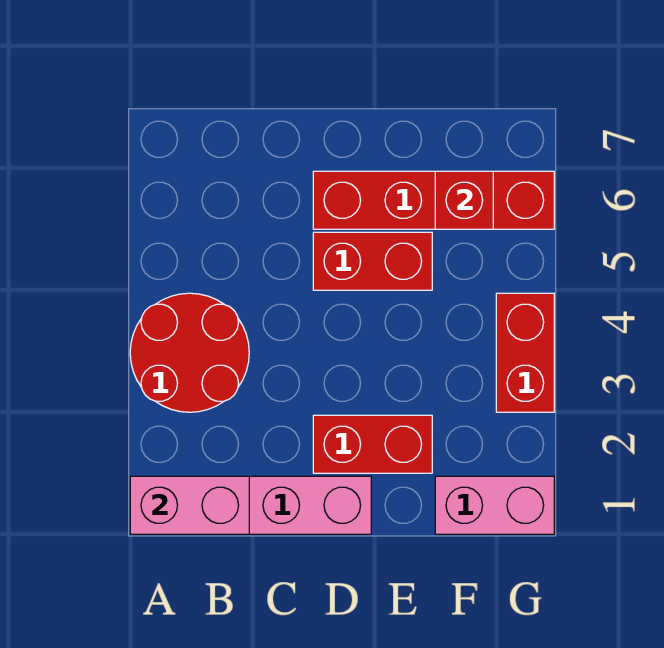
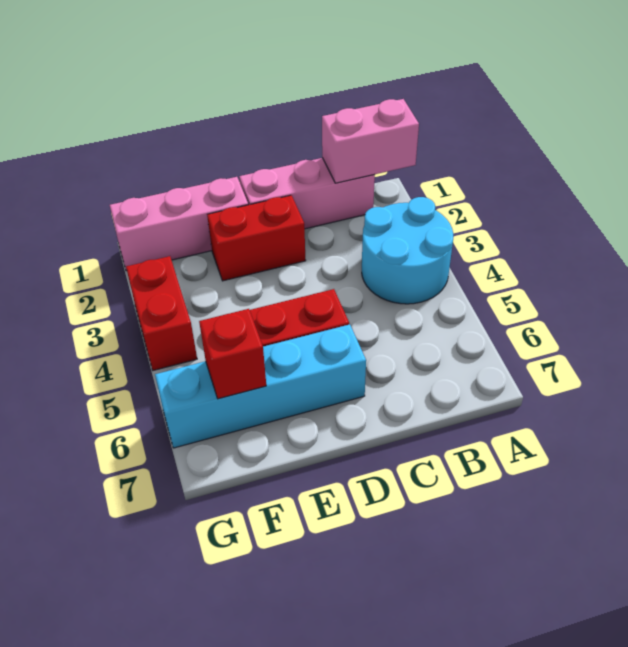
red round brick A3:B4 level 1 -> cyan round brick A3:B4 level 1
red brick D6:G6 level 1 -> cyan brick D6:G6 level 1
pink brick F1:G1 level 1 -> pink brick E1:G1 level 1

